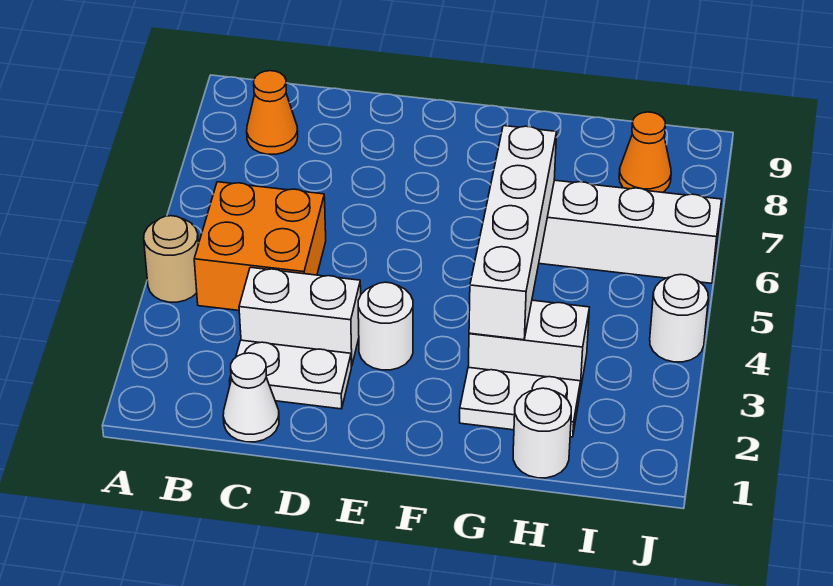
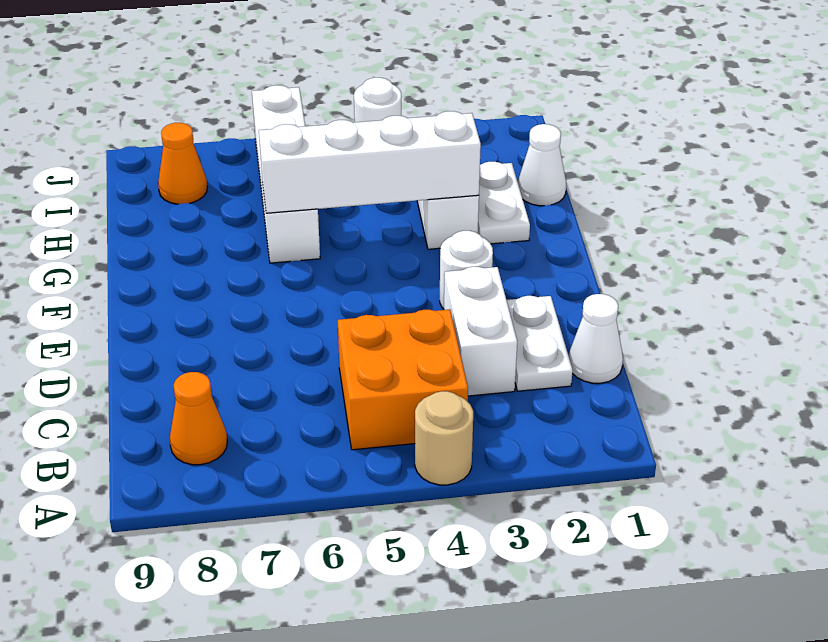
white round brick H1 level 1 -> white cone H1 level 1

